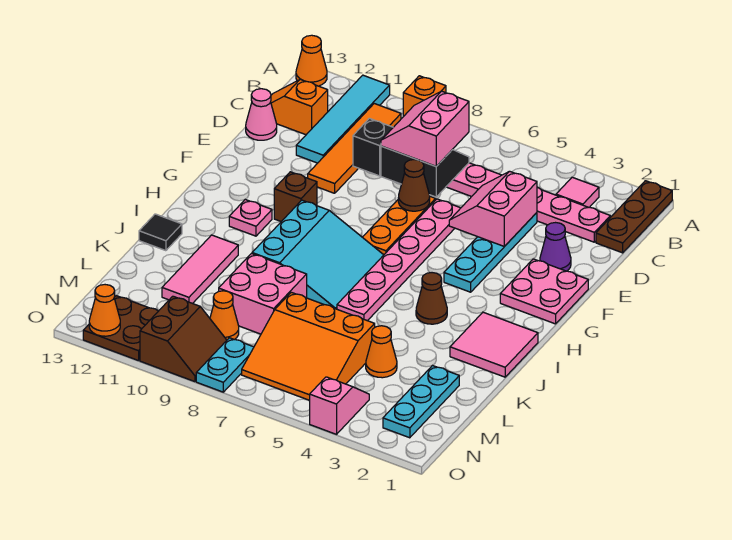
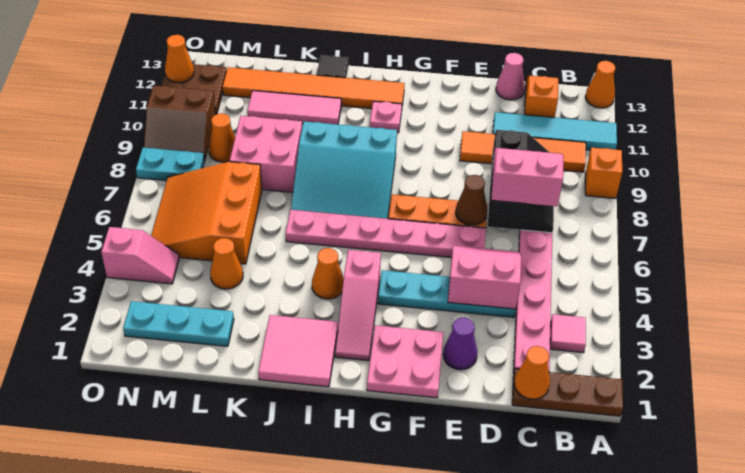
none -> orange cone C1 level 2
brown brick G10 level 1 -> none
none -> pink slope H2:H4 level 1 top 4
none -> orange tile H12:M12 level 1
brown cone I4 level 1 -> orange cone I4 level 1

